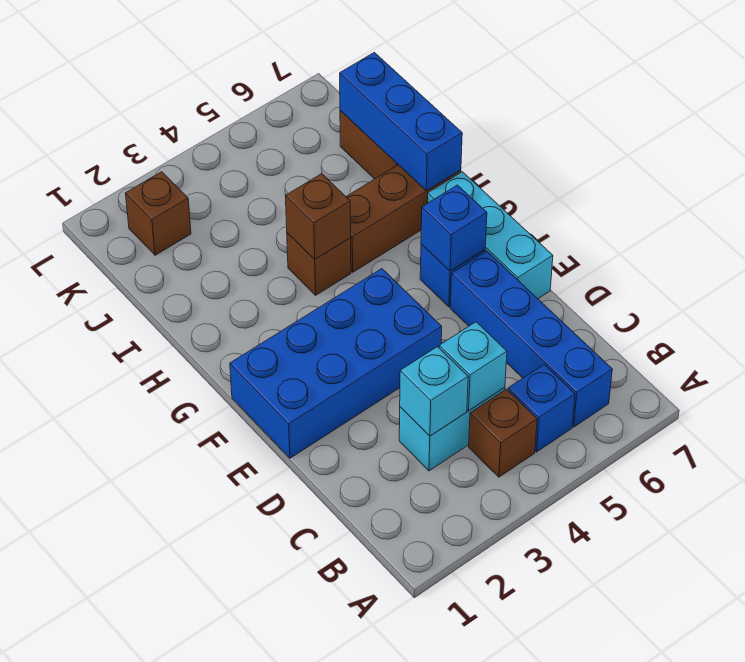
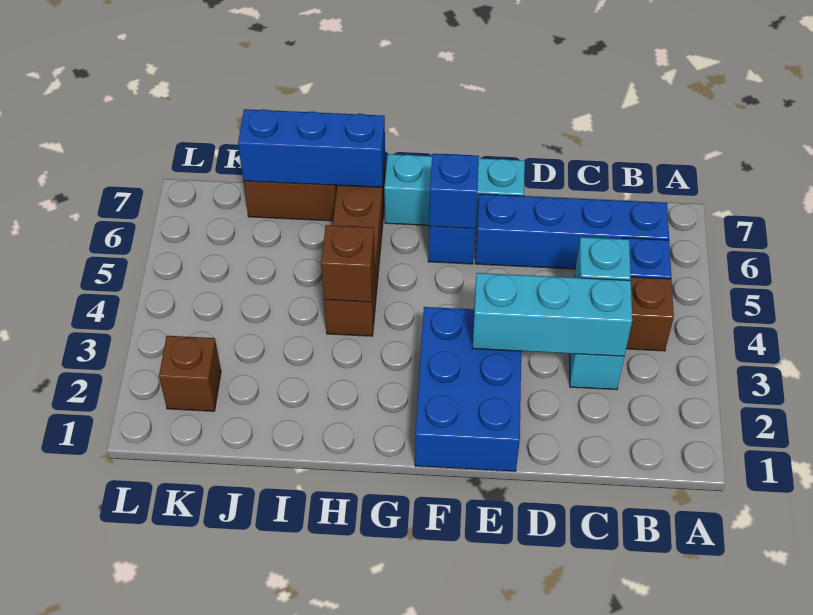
cyan brick C3 level 2 -> cyan brick C3:E3 level 2
blue brick E1:F4 level 1 -> blue brick E1:F3 level 1

